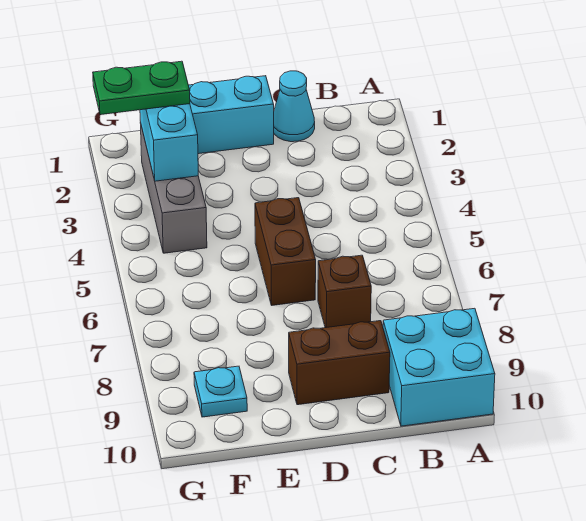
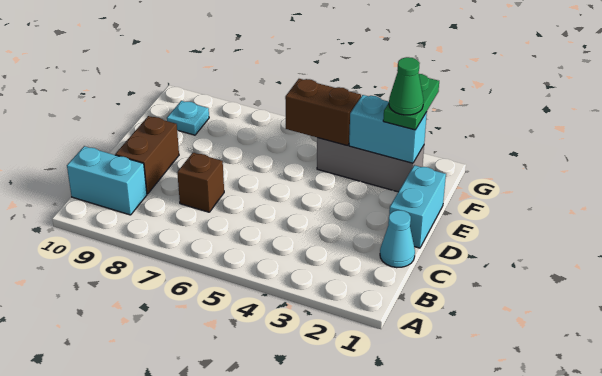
cyan brick A9:B10 level 1 -> cyan brick B9:B10 level 1
brown brick D5:D6 level 1 -> brown brick F4:F5 level 2
none -> green cone F2 level 4

